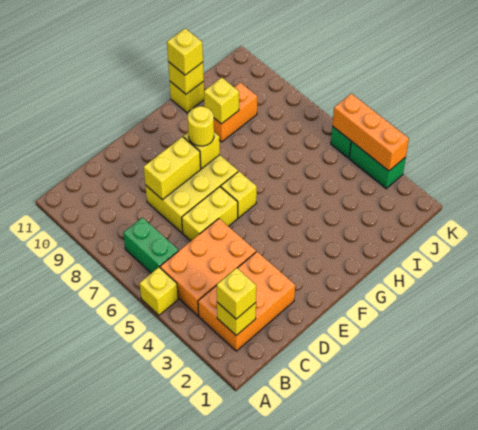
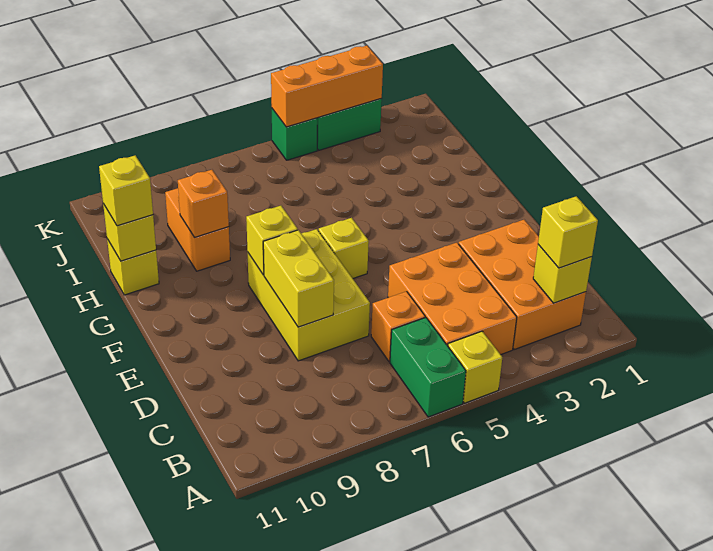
green brick B6:B7 level 1 -> green brick A6:B6 level 1
none -> orange brick C6 level 1
yellow brick D6:E6 level 1 -> none
yellow round brick F8 level 3 -> none
yellow brick H9 level 2 -> orange brick H9 level 2

